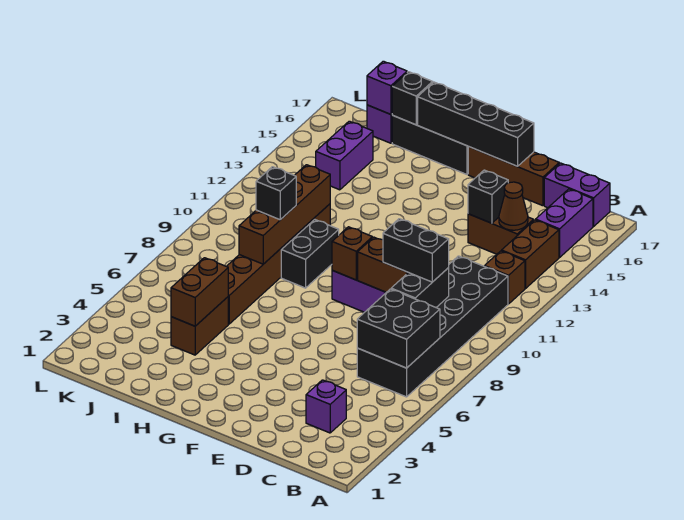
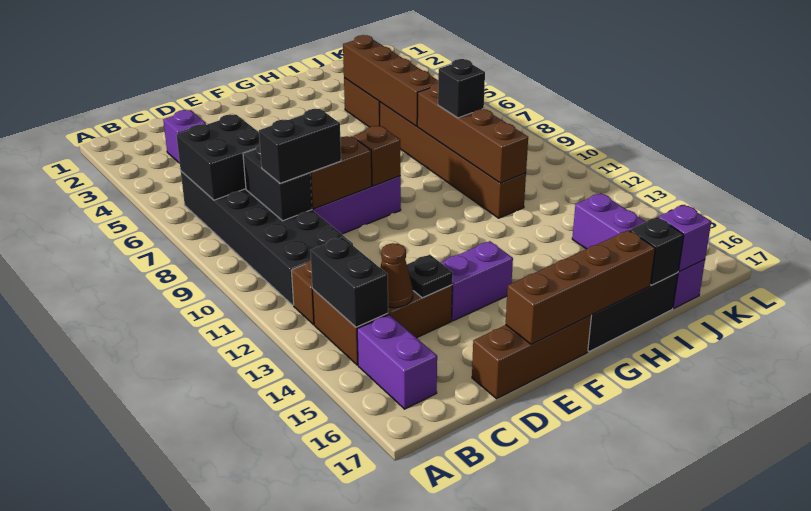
purple brick B17:C17 level 1 -> purple brick E14:F14 level 1
black brick D14 level 2 -> black plate D14 level 2
black brick E17:H17 level 2 -> brown brick E17:H17 level 2
black brick H9:H10 level 1 -> black brick B13:B14 level 2
brown brick I4:I5 level 2 -> brown brick I4:I7 level 2

